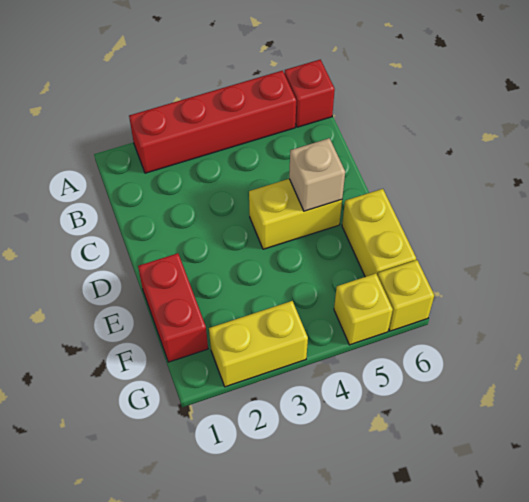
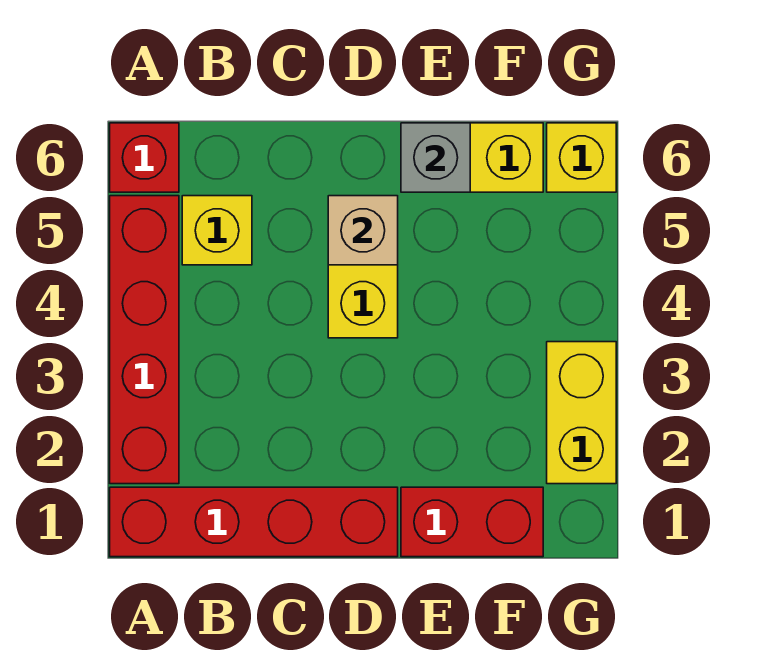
none -> red brick A1:D1 level 1
none -> grey brick E6 level 2
yellow brick G5 level 1 -> yellow brick B5 level 1

